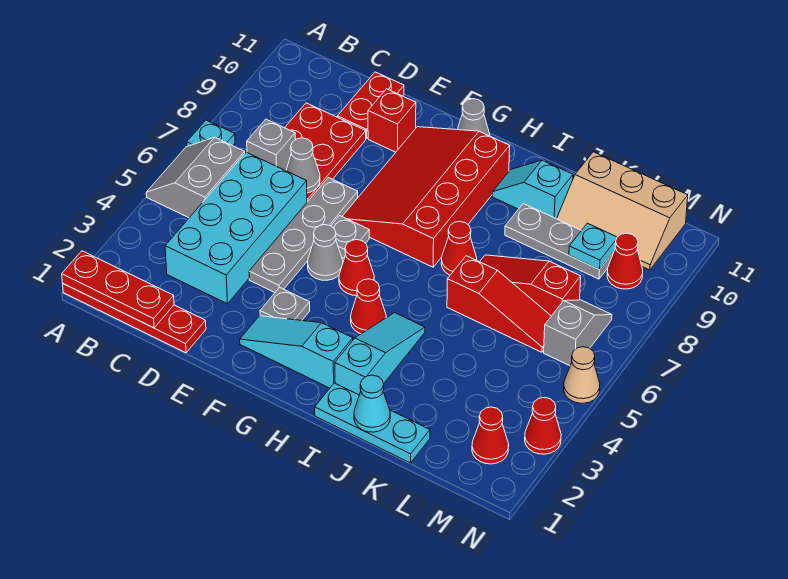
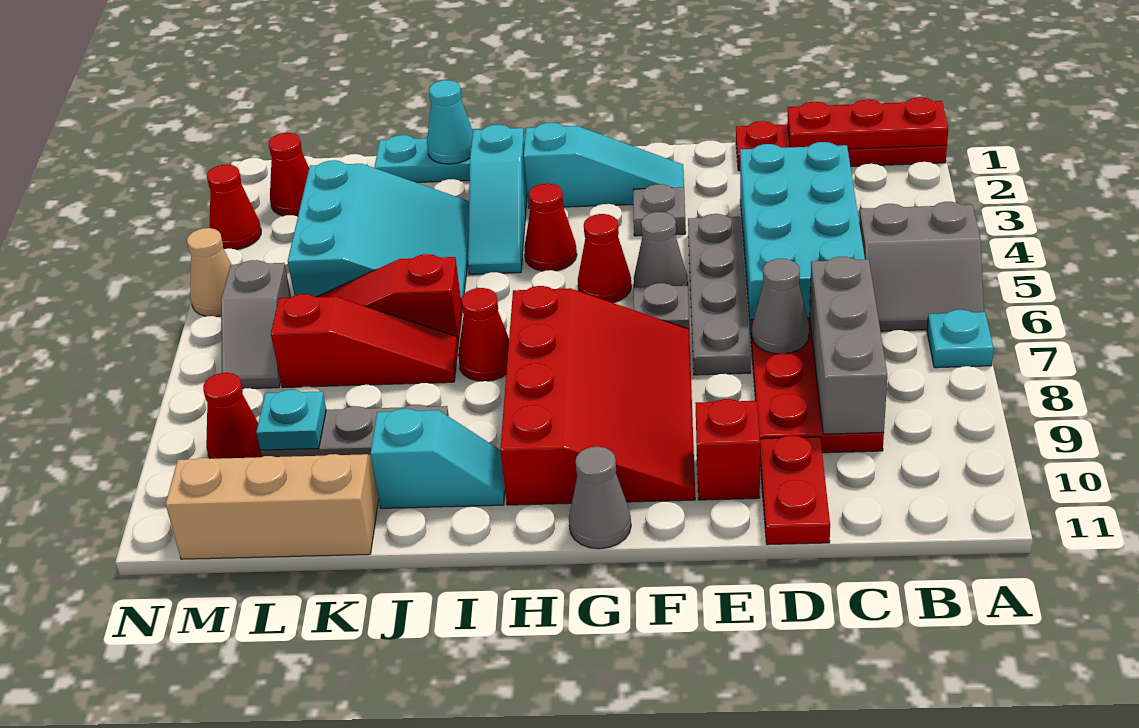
grey slope A5:B6 level 1 top B -> grey slope A5:B6 level 1 top 5
grey brick C7 level 2 -> grey brick C7:C9 level 2
none -> cyan slope J3:L5 level 1 top L

